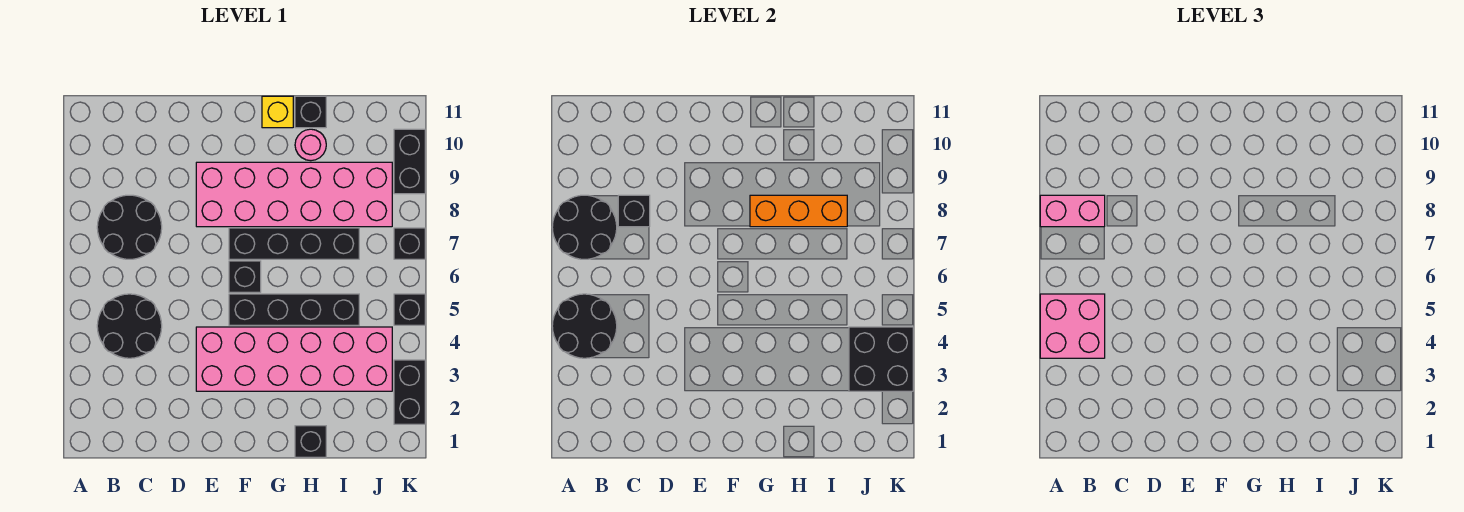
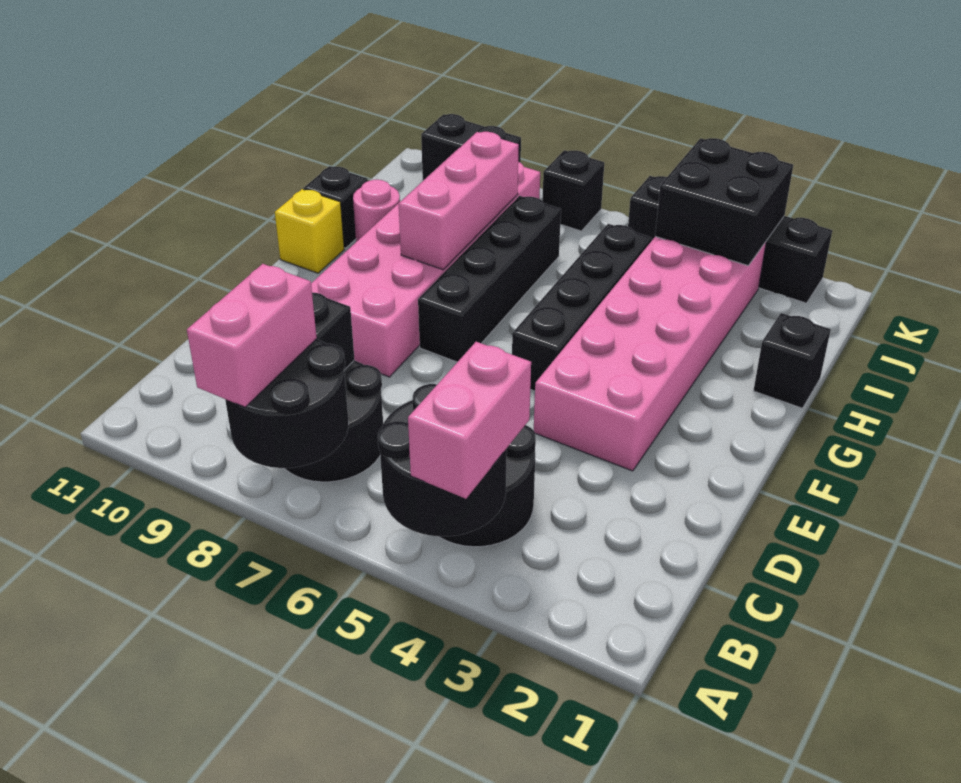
pink brick A4:B5 level 3 -> pink brick A4:B4 level 3
black brick F6 level 1 -> none
orange brick G8:I8 level 2 -> pink brick G8:I8 level 2

